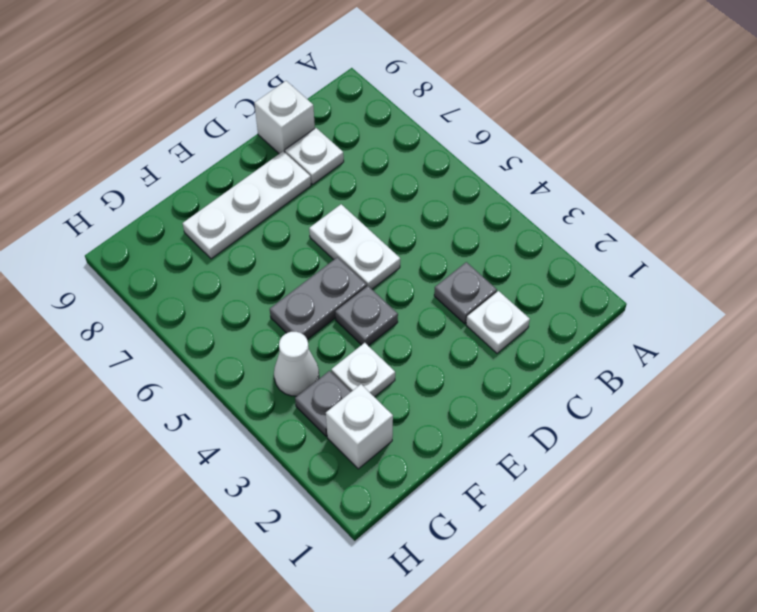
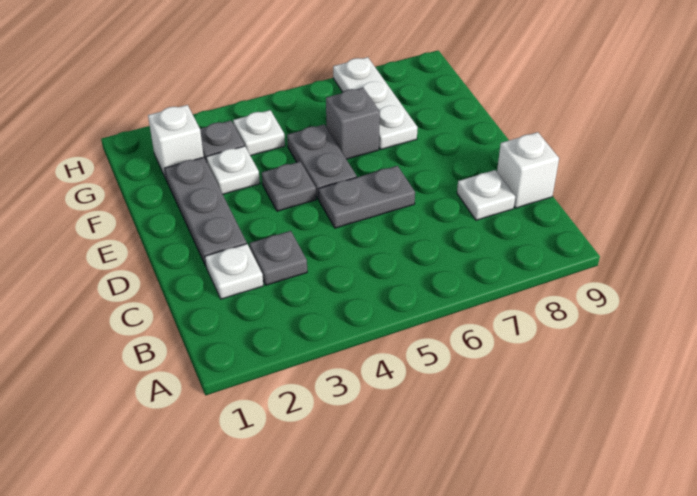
none -> grey plate D2:F2 level 1
white plate D5:D6 level 1 -> grey plate D5:D6 level 1
white plate D8:F8 level 1 -> white plate F7:H7 level 1
none -> grey brick F6 level 1
white cone G4 level 1 -> white plate G4 level 1

